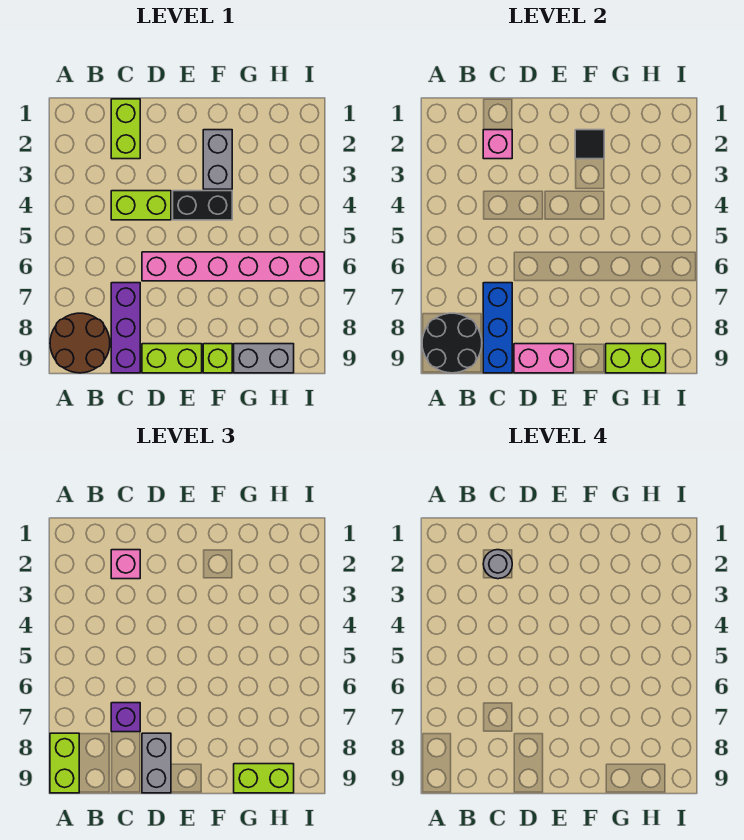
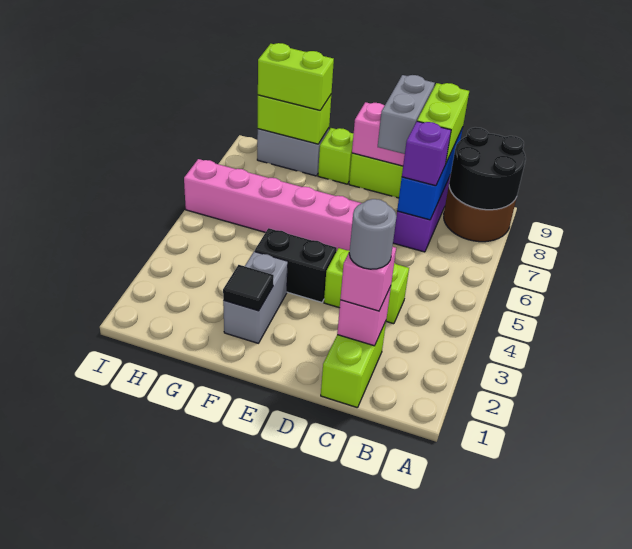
lime brick A8:A9 level 3 -> lime brick C8:C9 level 3

